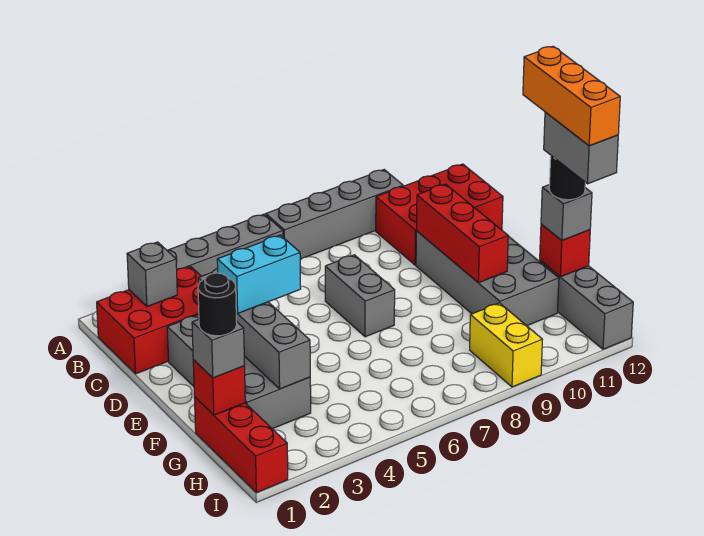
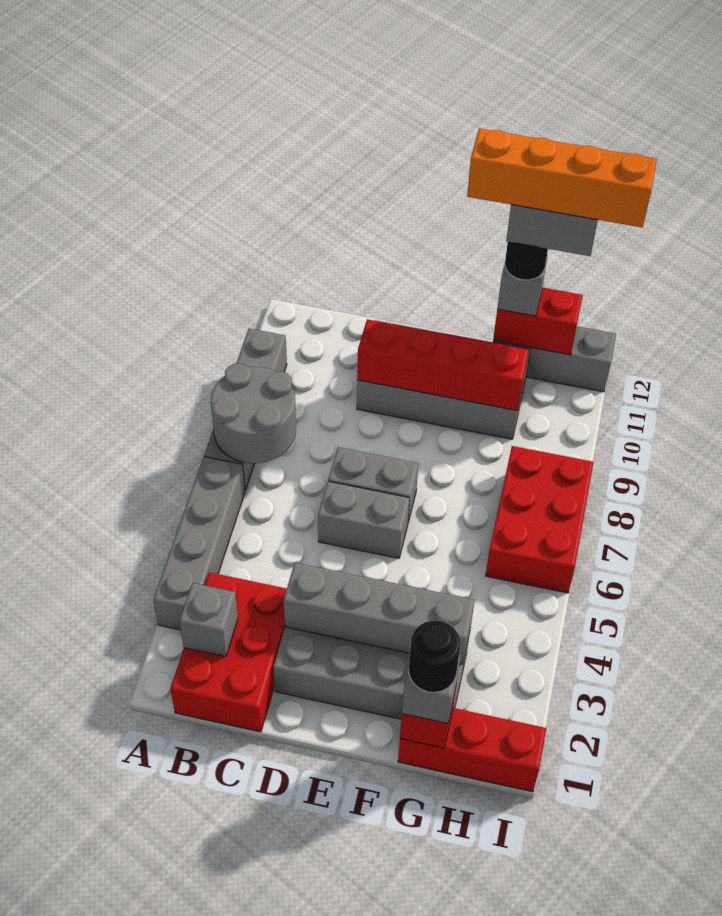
none -> grey round brick A7:B8 level 2
red brick B10:C12 level 1 -> red brick H6:I8 level 1
none -> grey brick D6:E6 level 1
red brick D10:F10 level 2 -> red brick D10:G10 level 2
cyan brick E3:E4 level 3 -> none
orange brick F12:H12 level 6 -> orange brick F12:I12 level 6
red brick G12 level 2 -> red brick G12:H12 level 2
yellow brick H9:I9 level 1 -> none

